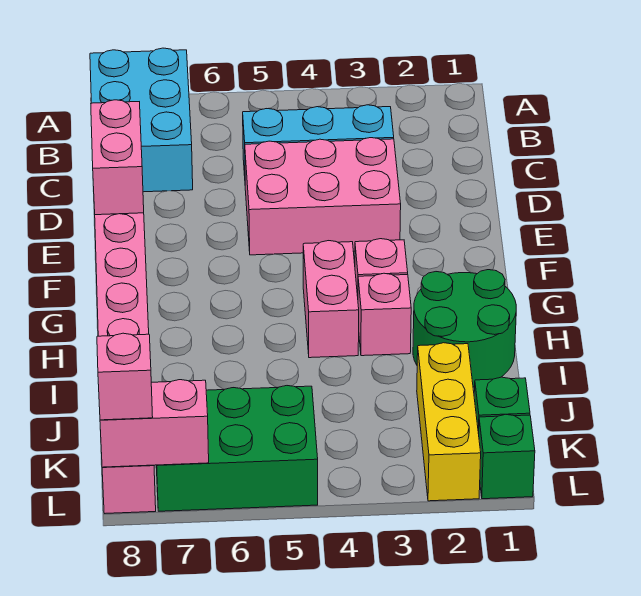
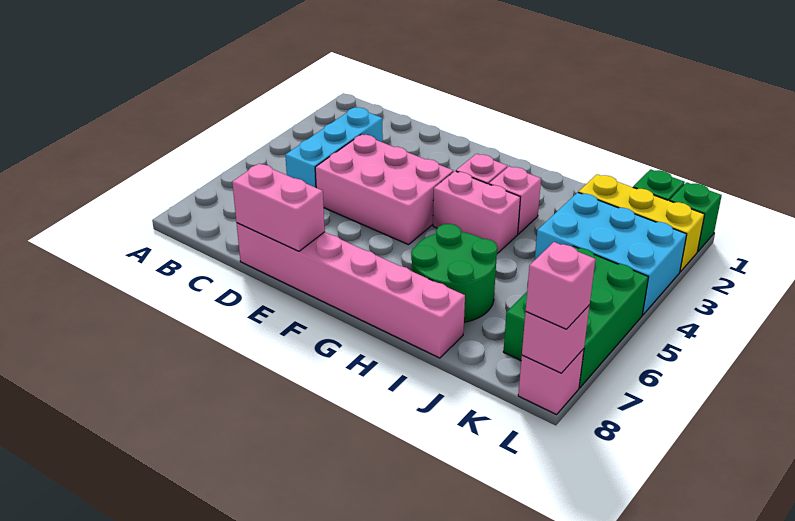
cyan brick A7:C8 level 1 -> cyan brick J3:L4 level 1
pink brick D3:E5 level 1 -> pink brick D4:F5 level 1
green round brick H1:I2 level 1 -> green round brick H6:I7 level 1
pink brick L7:L8 level 2 -> pink brick L8 level 2

